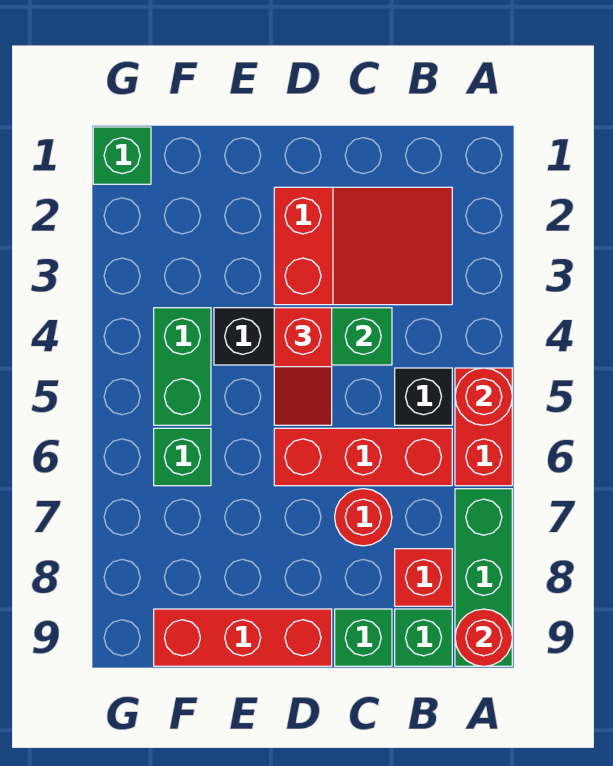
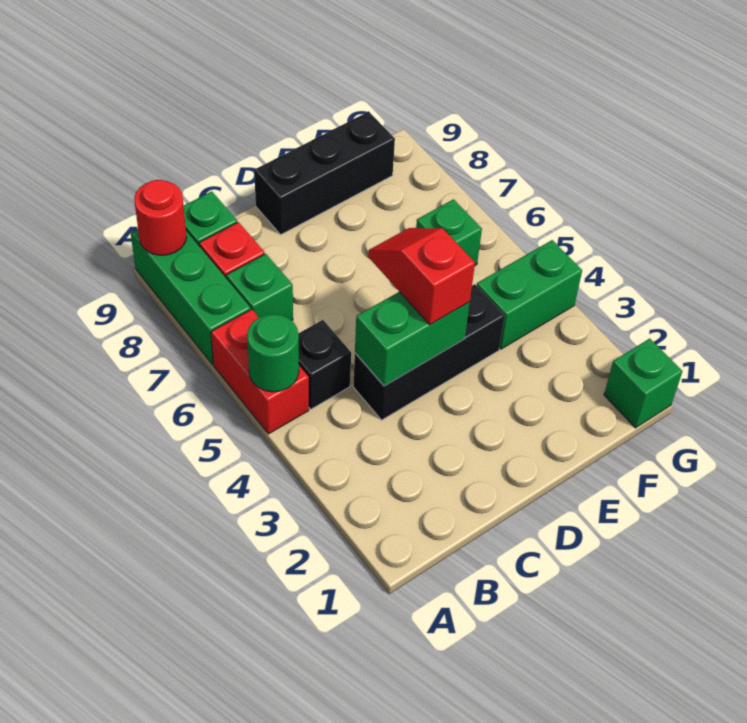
red round brick A5 level 2 -> green round brick A5 level 2
red slope B2:D3 level 1 top D -> none
red brick B6:D6 level 1 -> none
red round brick C7 level 1 -> none
green brick C9 level 1 -> green brick B7 level 1
red brick D9:F9 level 1 -> black brick D9:F9 level 1
green brick F4:F5 level 1 -> green brick F4:G4 level 1

